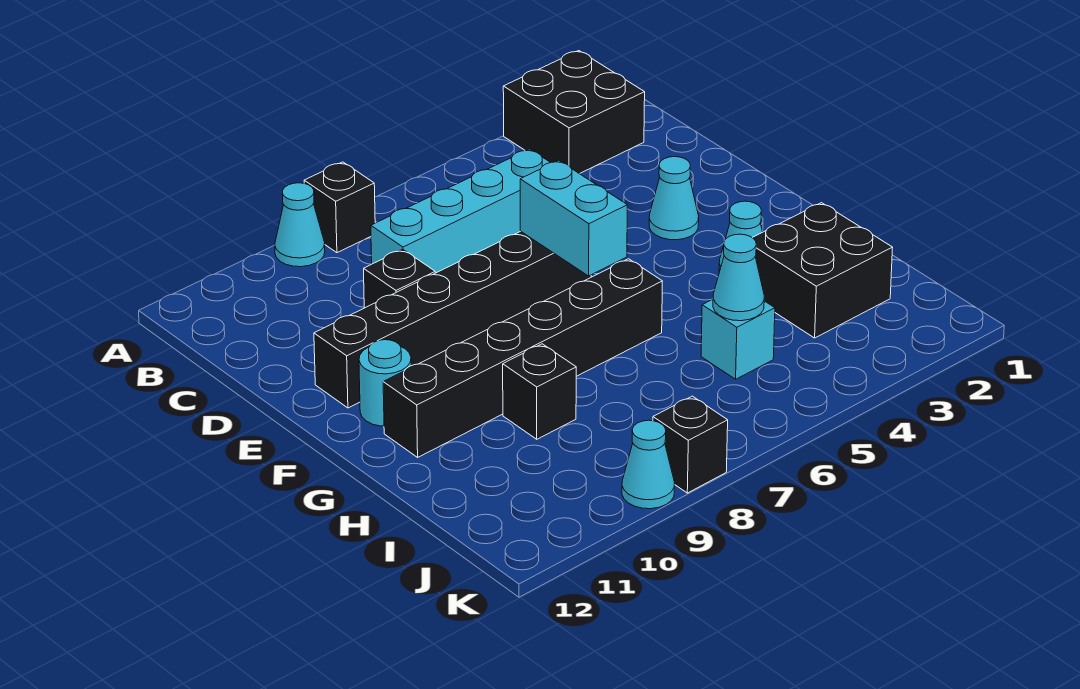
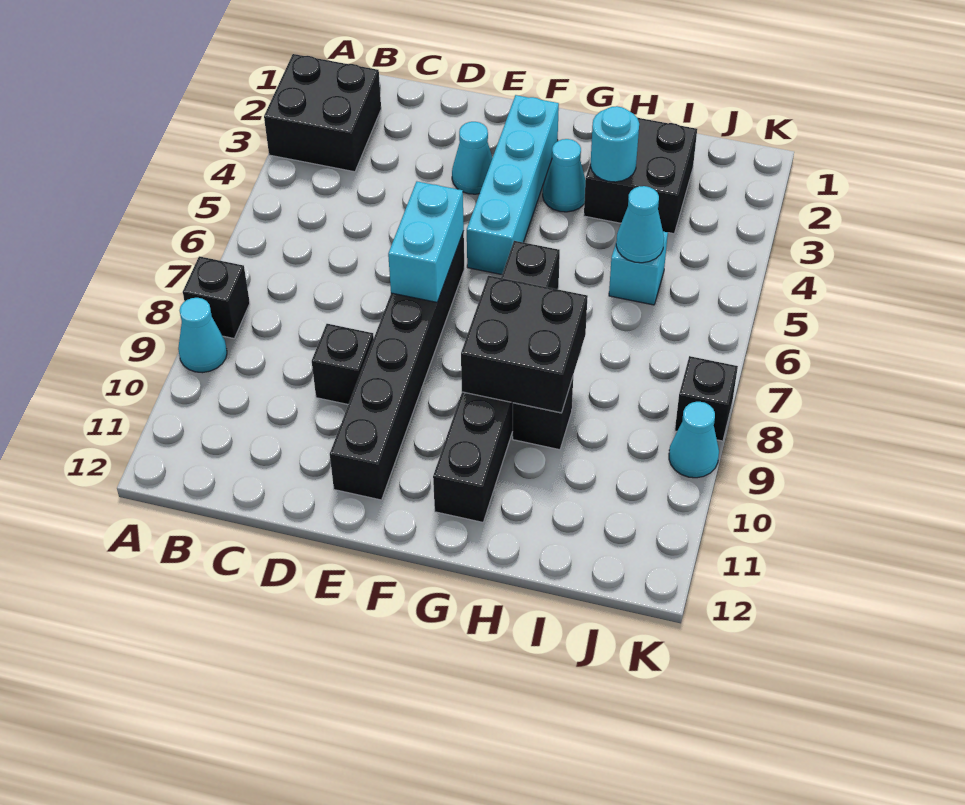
cyan brick C5:C8 level 1 -> cyan brick F2:F5 level 1
cyan brick E6:F6 level 2 -> cyan brick E6:E7 level 2
cyan round brick F11 level 1 -> cyan round brick H3 level 2
none -> black brick G8:H9 level 2

